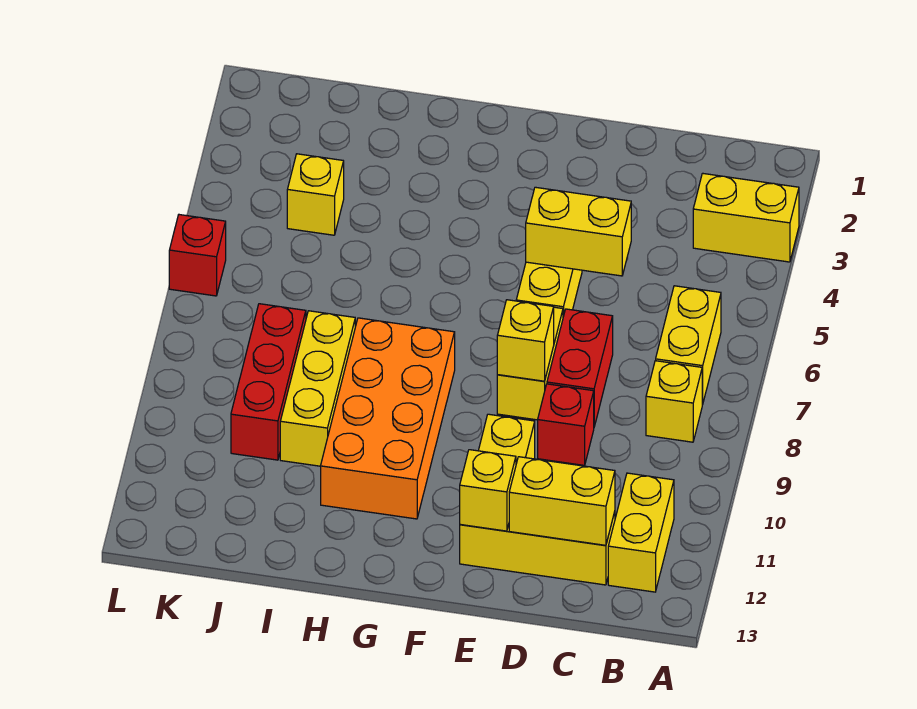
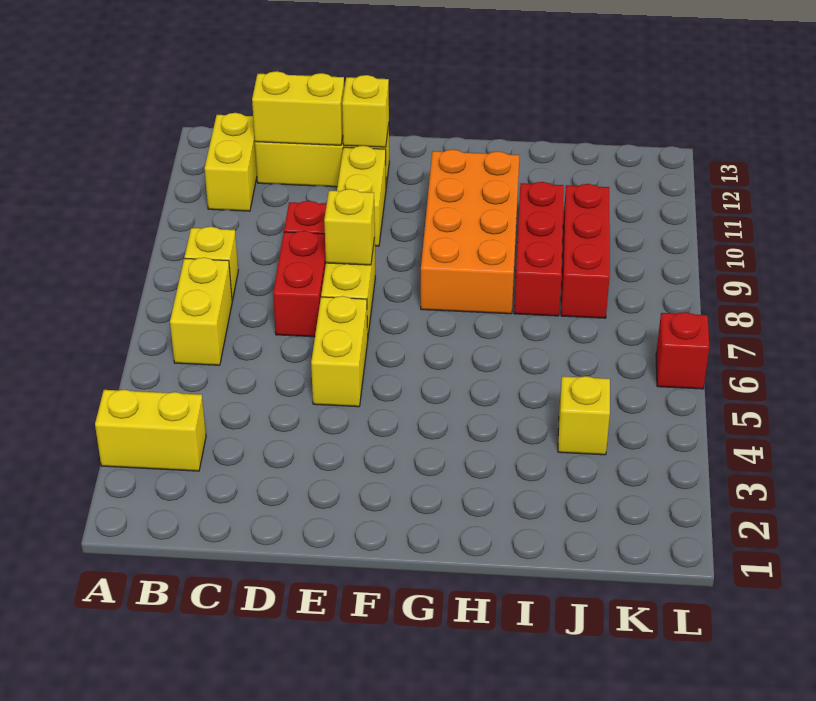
yellow brick D5:E5 level 2 -> none
yellow brick I8:I10 level 1 -> red brick I8:I10 level 1

